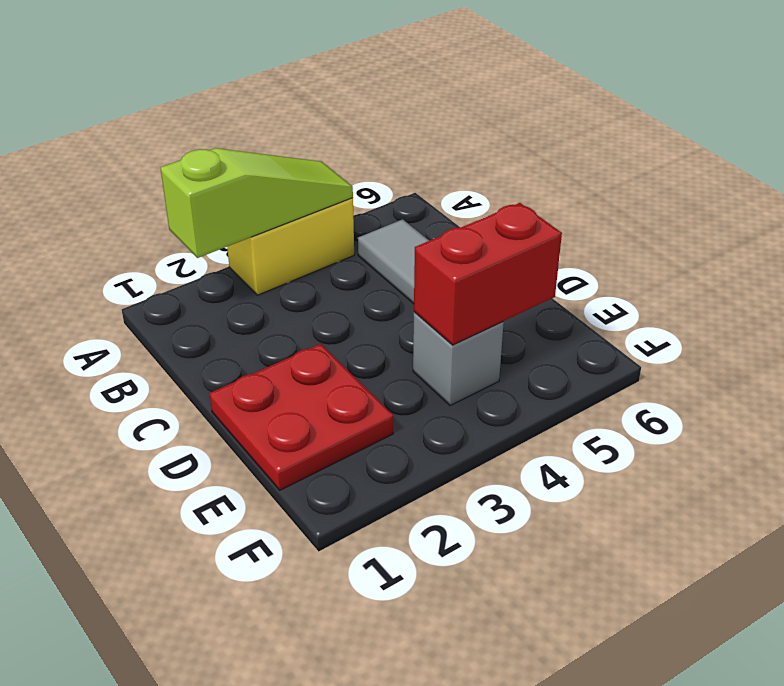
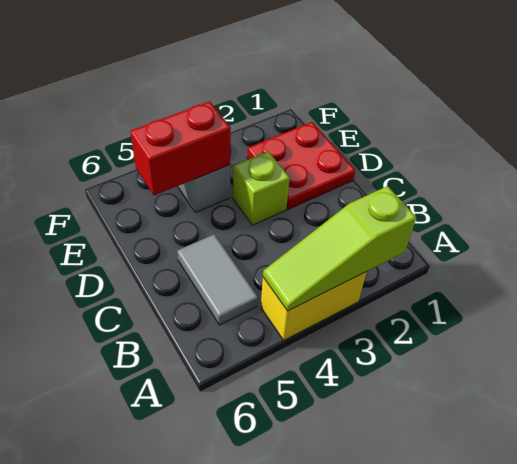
none -> lime brick D3 level 1

